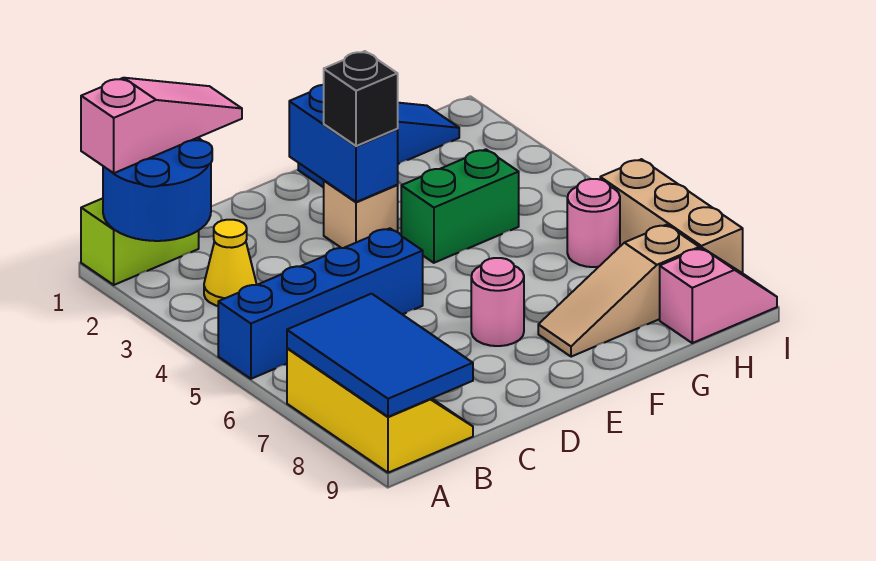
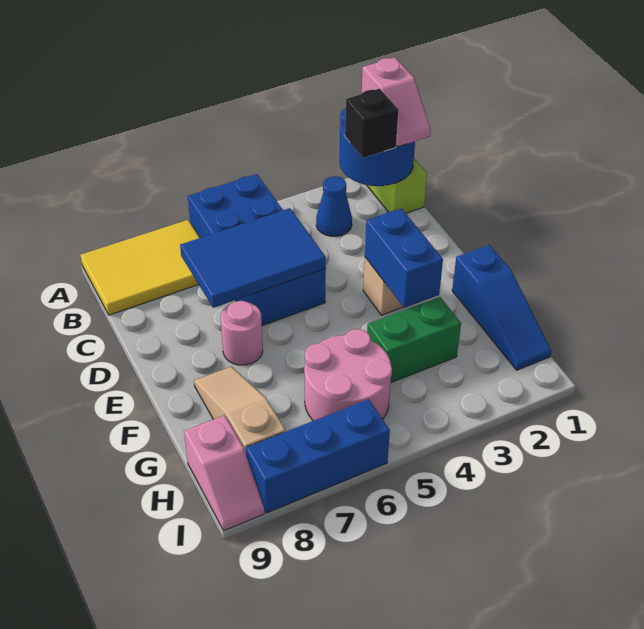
pink slope A1:C1 level 3 top A -> pink slope A1:B1 level 3 top A
blue brick A5:D5 level 1 -> blue brick A5:D6 level 1
yellow slope A7:B9 level 1 top A -> yellow tile A7:B9 level 1
blue tile A7:B9 level 2 -> blue tile C5:D7 level 2
yellow cone B3 level 1 -> blue cone B3 level 1
blue brick E2:E3 level 2 -> blue brick E3:F3 level 2
black brick E3 level 3 -> black brick B2 level 3
green brick F4:G4 level 1 -> green brick G3:G4 level 1
pink round brick H6 level 1 -> pink round brick G5:H6 level 1
tan brick I6:I8 level 1 -> blue brick I6:I8 level 1

